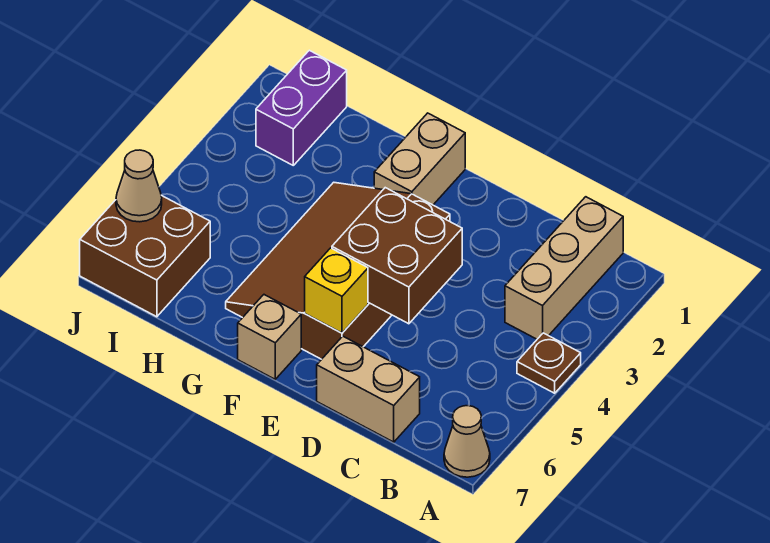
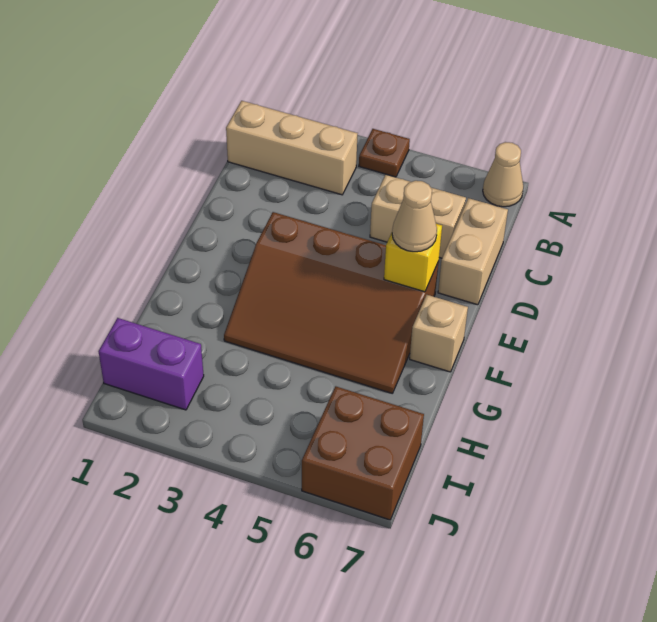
brown brick D4:E5 level 2 -> none
tan brick F1:F2 level 1 -> tan brick C5:C6 level 1
tan cone J6 level 2 -> tan cone E6 level 3

